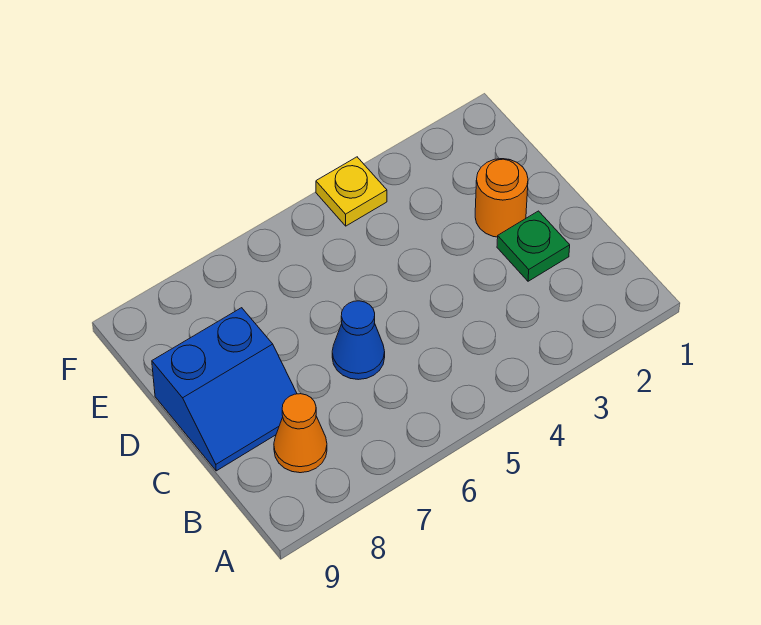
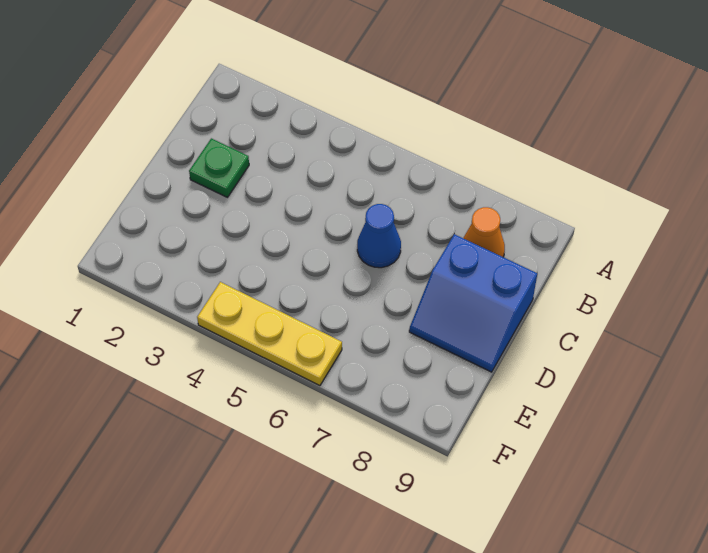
blue slope C8:D9 level 1 top D -> blue slope C8:D9 level 1 top C
orange round brick D2 level 1 -> none
yellow plate F4 level 1 -> yellow plate F4:F6 level 1

